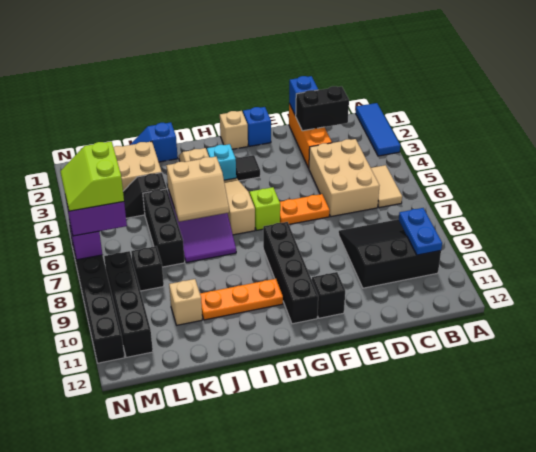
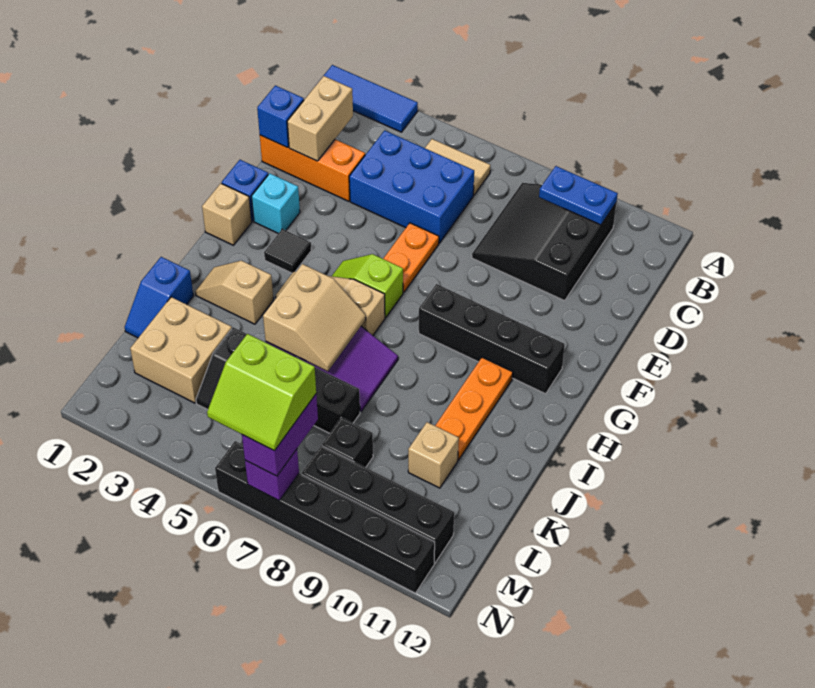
black brick C2:D2 level 2 -> tan brick C2:D2 level 2
tan brick C4:D6 level 1 -> blue brick C4:D6 level 1
black brick F11 level 1 -> none
cyan brick H3 level 1 -> cyan brick F2 level 1

